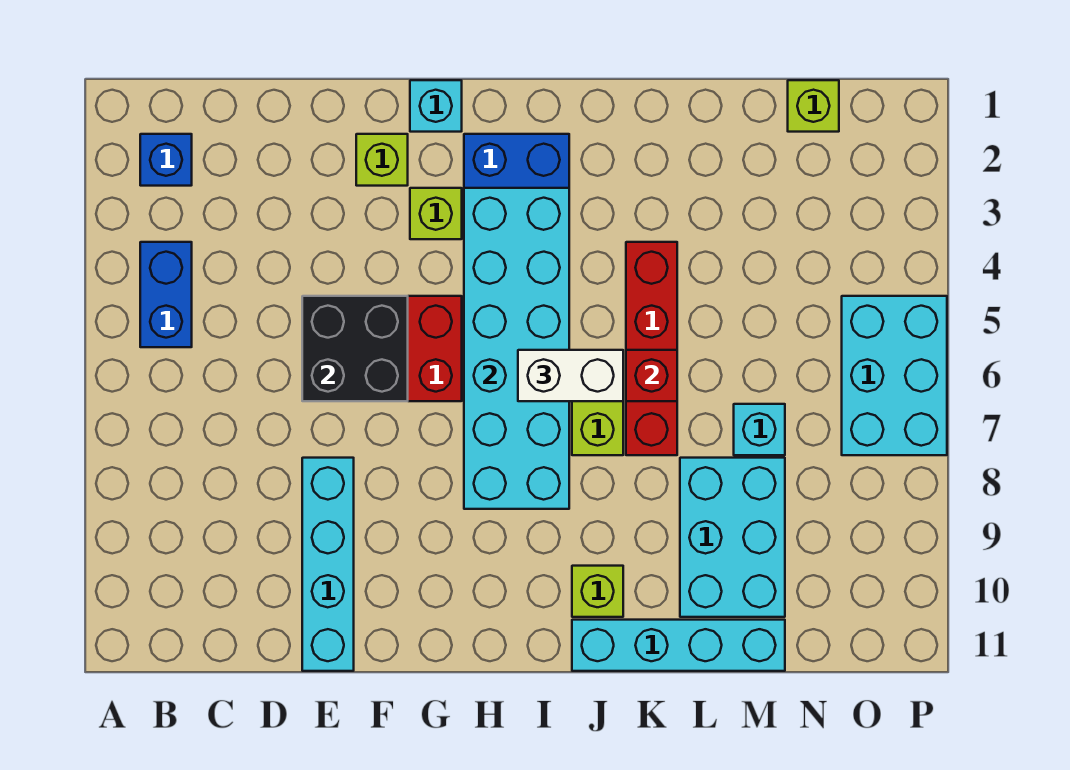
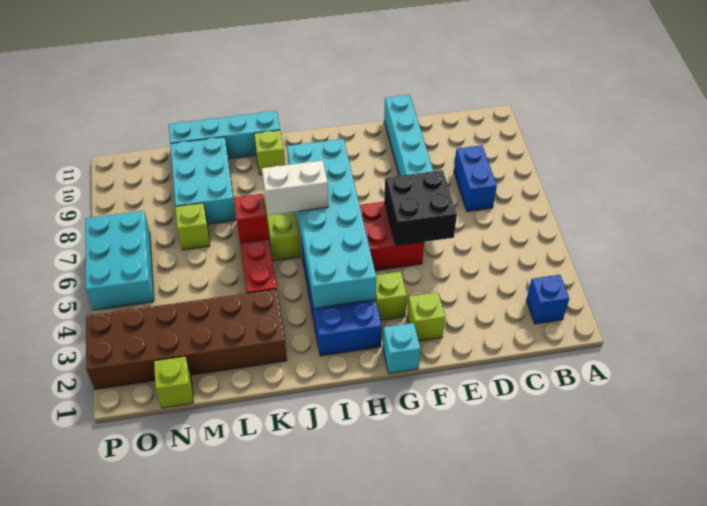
blue brick B4:B5 level 1 -> blue brick C7:C8 level 1
none -> brown brick K2:P3 level 1
cyan brick M7 level 1 -> lime brick M7 level 1

